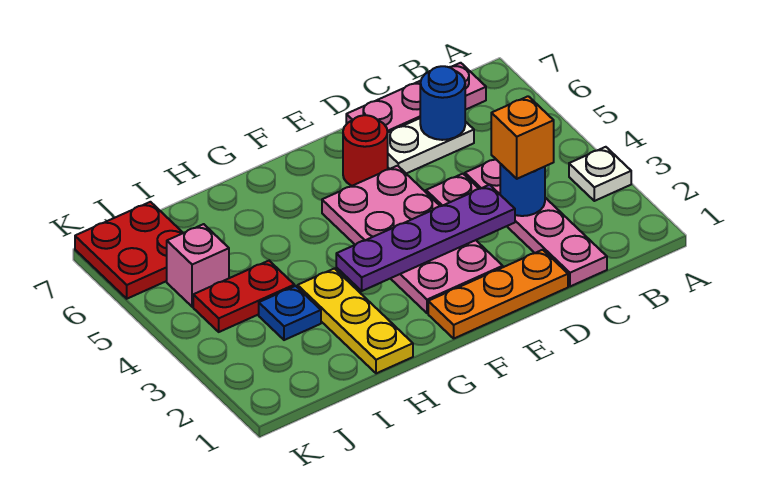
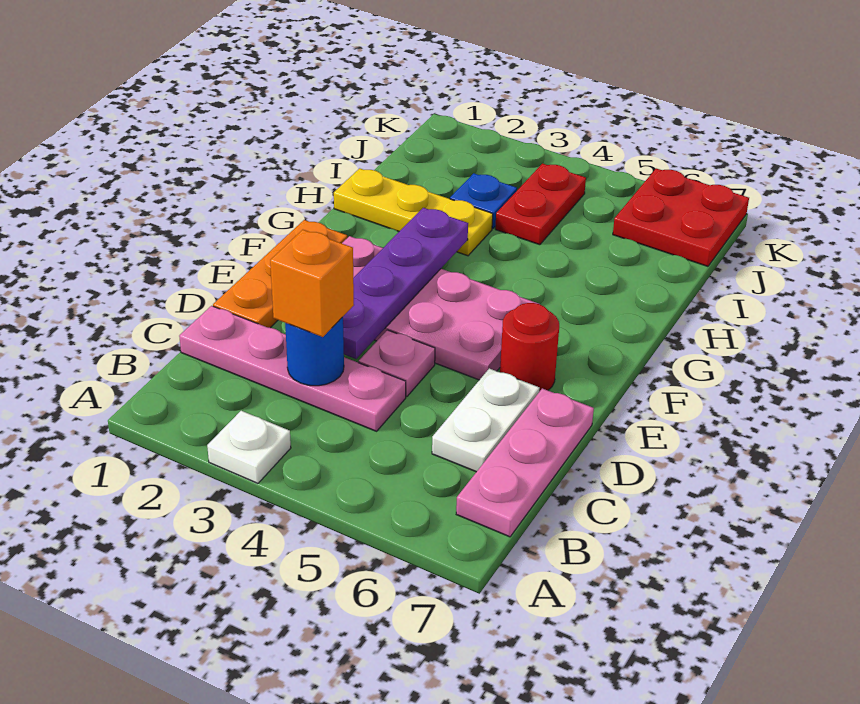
blue round brick C6 level 2 -> none
pink brick J5 level 1 -> none

